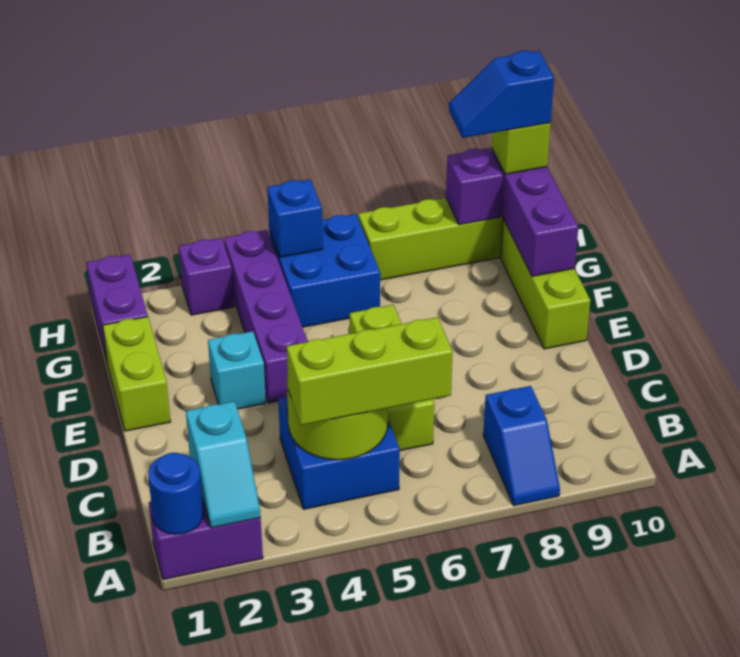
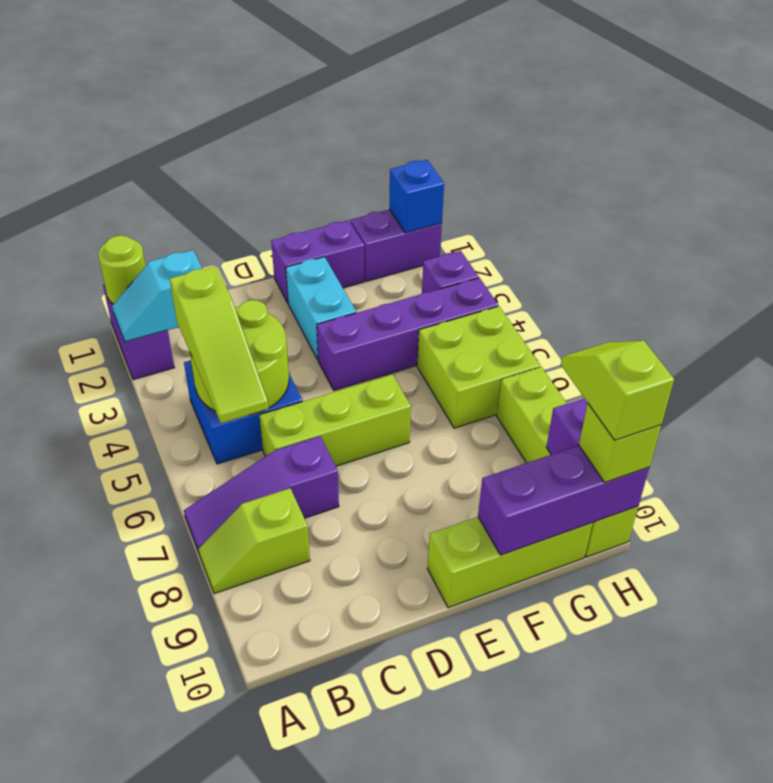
blue round brick A1 level 2 -> lime round brick A1 level 2
none -> purple slope A7:C7 level 1 top C
blue slope A8:B8 level 1 top B -> lime slope A8:B8 level 1 top B
lime brick B4:B6 level 3 -> lime slope B4:B6 level 3 top 4
lime brick E1:F1 level 1 -> purple brick E1:F1 level 1
cyan brick E3 level 1 -> cyan brick E2:E3 level 1
blue brick G5:H6 level 1 -> lime brick G5:H6 level 1
blue brick H5 level 2 -> blue brick H1 level 2
blue slope H9:H10 level 4 top 10 -> lime slope H9:H10 level 4 top 10

